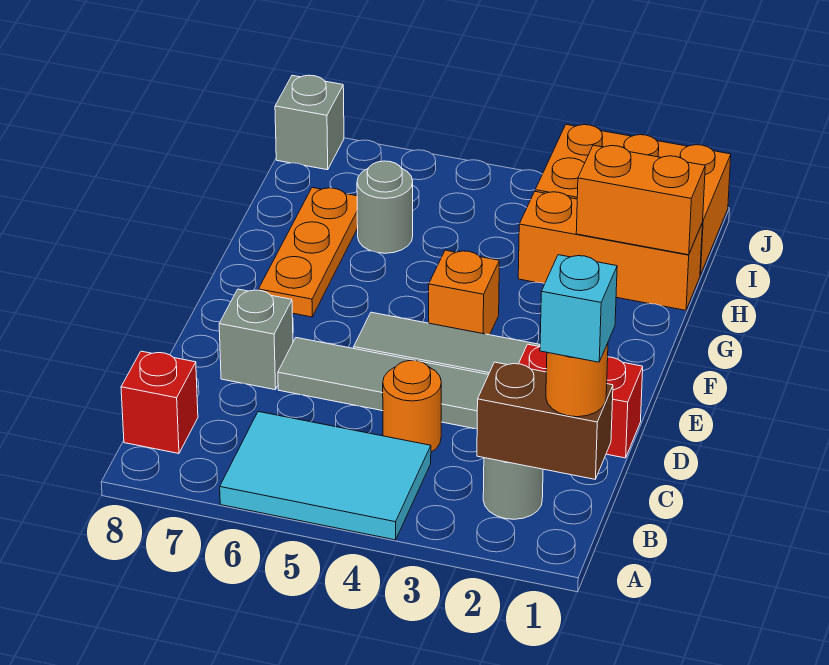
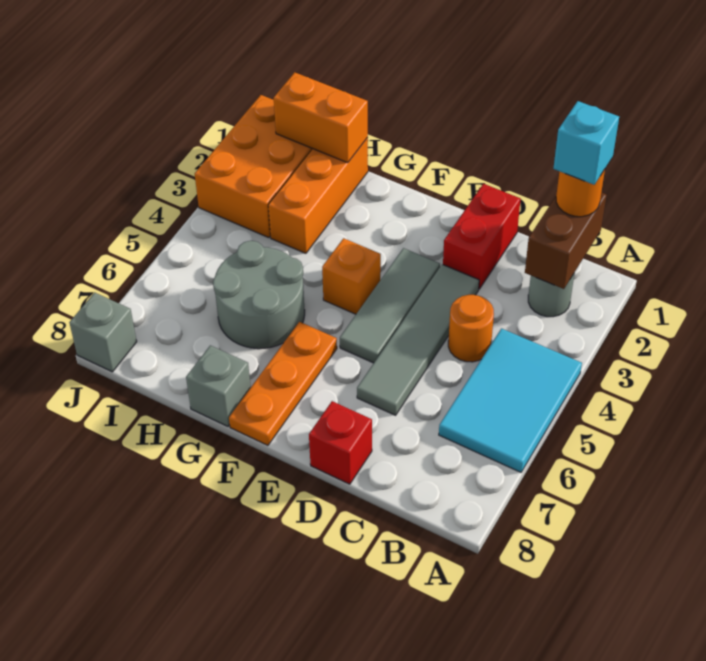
red brick B8 level 1 -> red brick D8 level 1
grey brick D7 level 1 -> grey brick G8 level 1
orange plate F7:H7 level 1 -> orange plate F6:F8 level 1
orange brick H1:H2 level 2 -> orange brick H1:I1 level 2
grey round brick H6 level 1 -> grey round brick G5:H6 level 1

